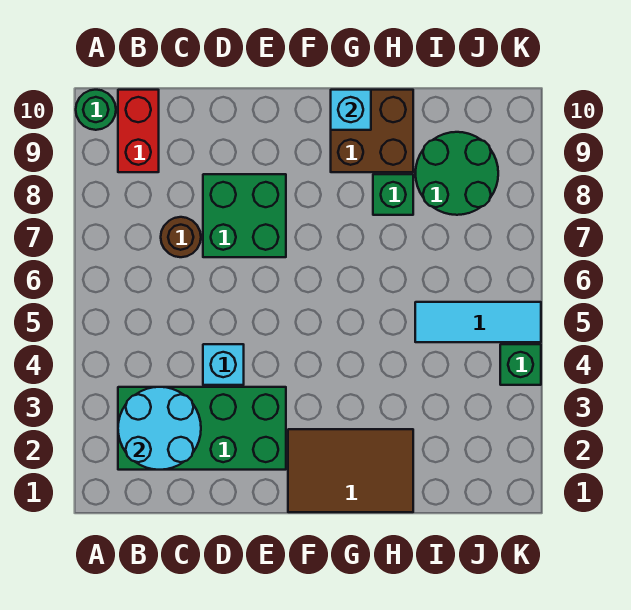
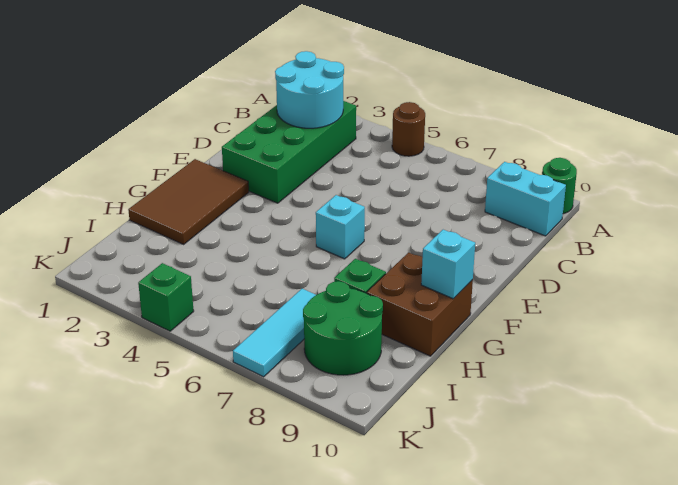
red brick B9:B10 level 1 -> cyan brick B9:B10 level 1
brown round brick C7 level 1 -> brown round brick A5 level 1
cyan brick D4 level 1 -> cyan brick F6 level 1
green brick D7:E8 level 1 -> none
cyan tile I5:K5 level 1 -> cyan tile I7:K7 level 1

